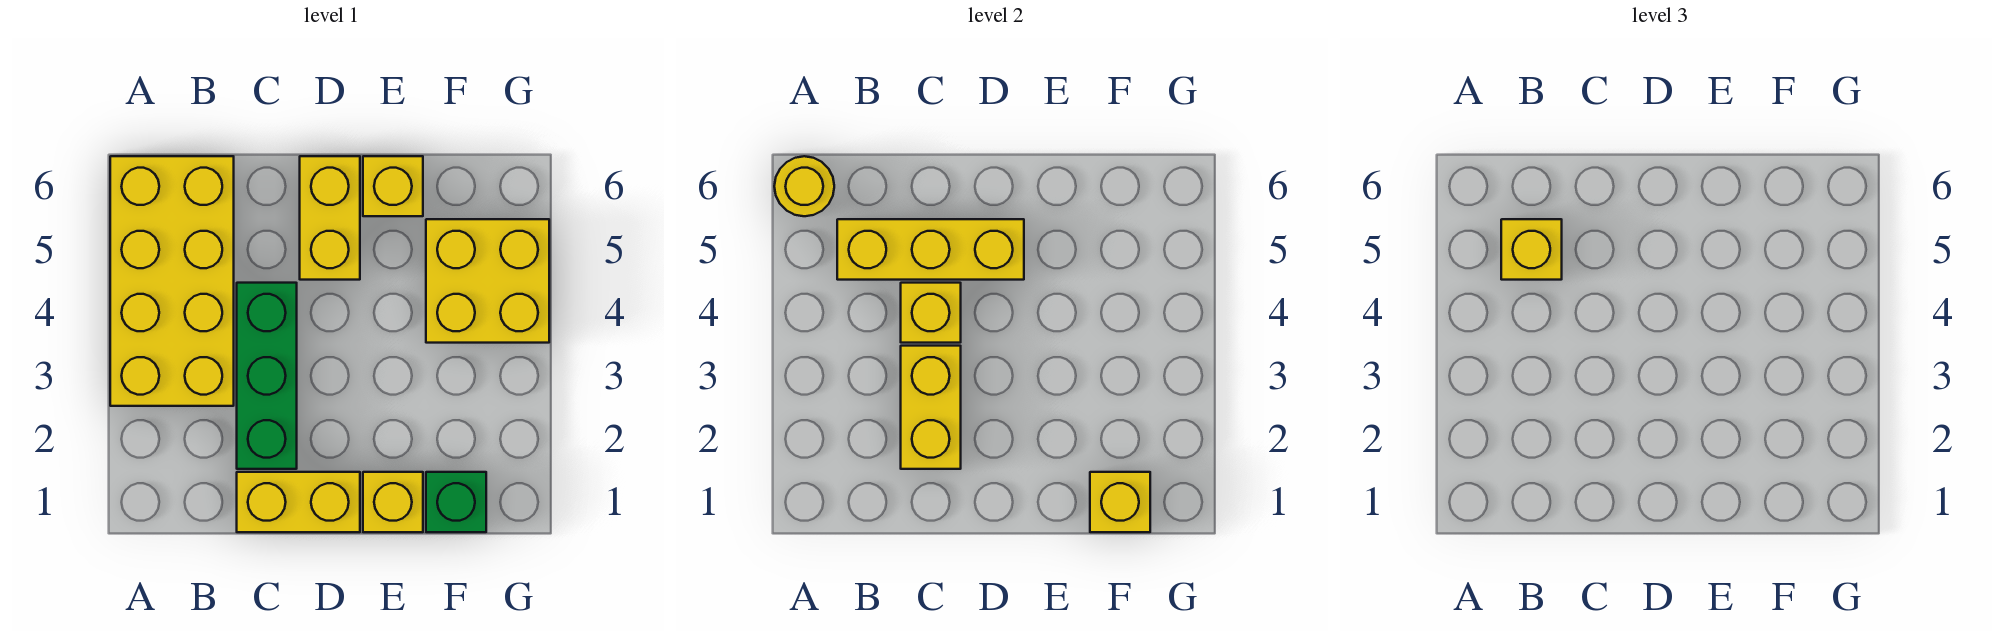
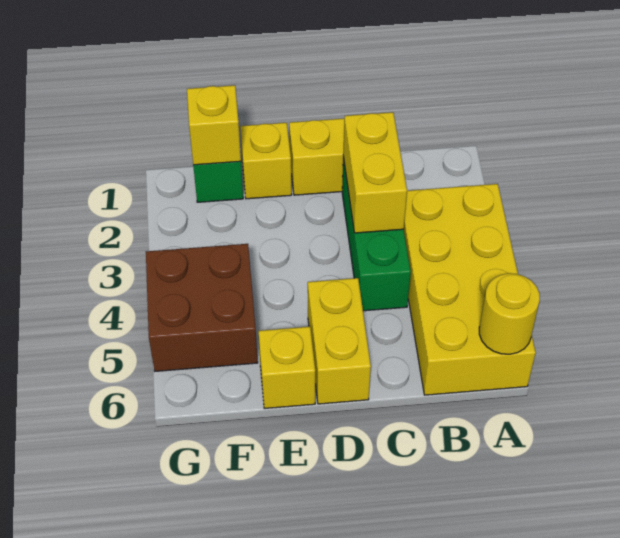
yellow brick B5:D5 level 2 -> none
yellow brick B5 level 3 -> none
yellow brick C4 level 2 -> none
yellow brick F4:G5 level 1 -> brown brick F4:G5 level 1

